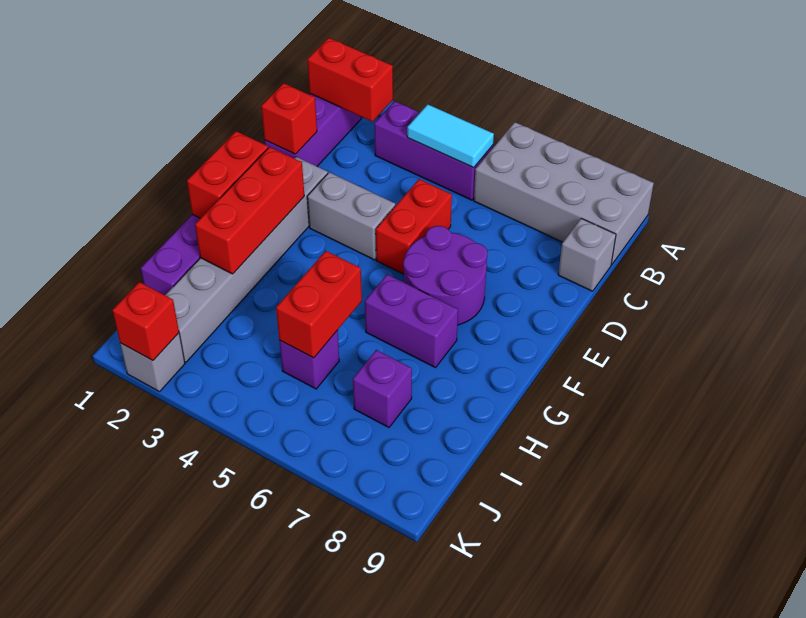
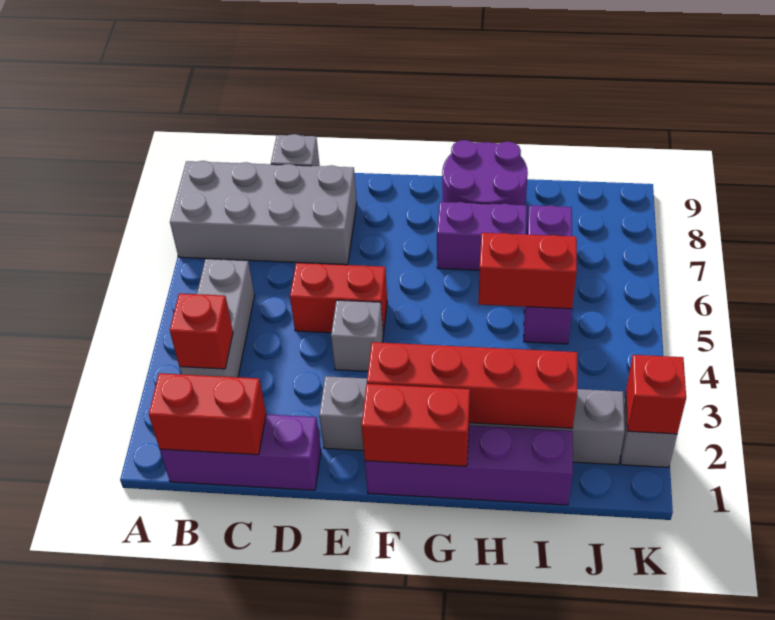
grey brick A6:B9 level 1 -> grey brick A7:D8 level 1
red brick B1:B2 level 2 -> red brick B1:C1 level 2
purple brick B3:B5 level 1 -> grey brick B3:B5 level 1
cyan tile B4:B5 level 2 -> none
red brick D1 level 2 -> red brick B3 level 2
grey brick E3:E4 level 1 -> grey brick E4 level 1
purple round brick E6:F7 level 1 -> purple round brick G8:H9 level 1
red brick F2:H2 level 2 -> red brick F2:I2 level 2
purple brick G6:G7 level 1 -> purple brick G7:H7 level 1

